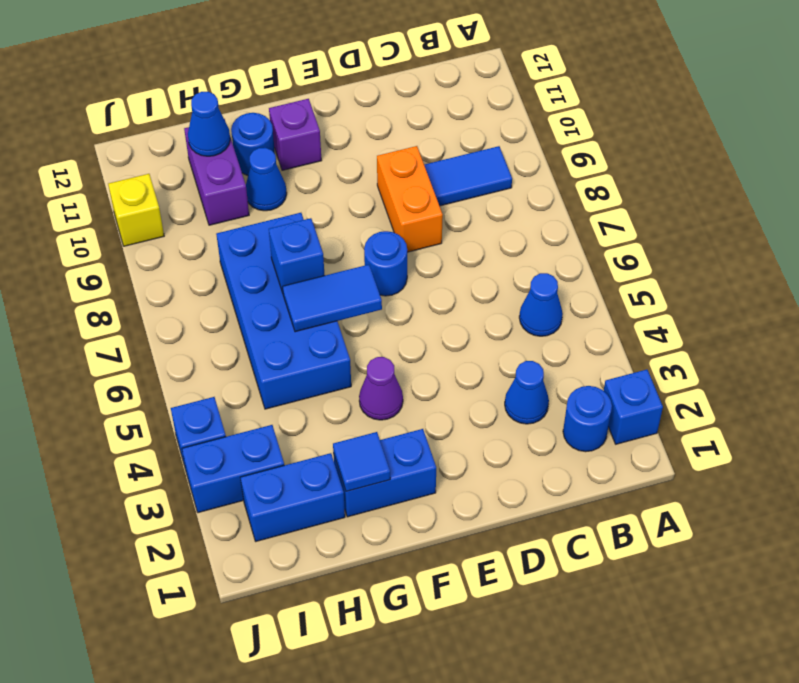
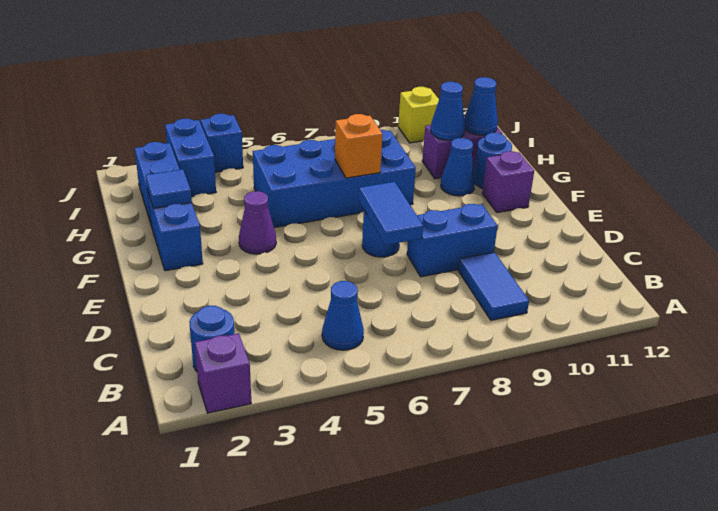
blue brick A2 level 1 -> purple brick A2 level 1
blue cone C3 level 1 -> blue cone H10 level 2
orange brick D8:D9 level 1 -> blue brick D8:D9 level 1
blue tile F6:G6 level 2 -> blue tile D7:E7 level 2
blue brick G7 level 2 -> orange brick G7 level 2

